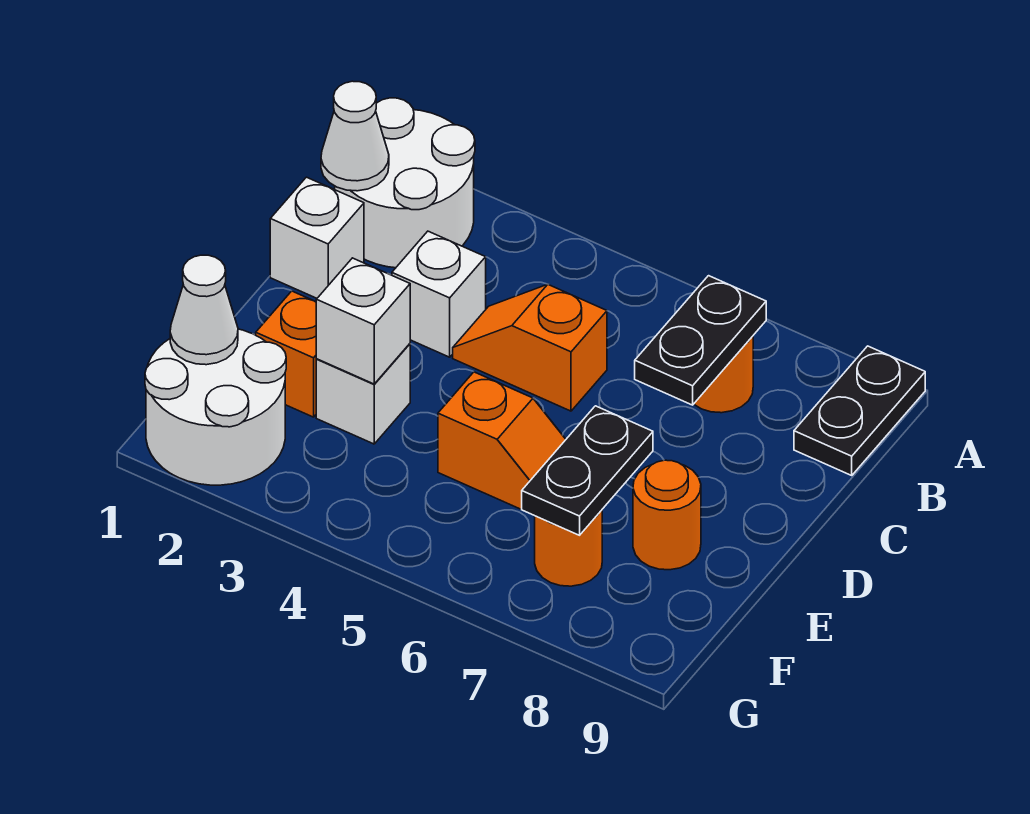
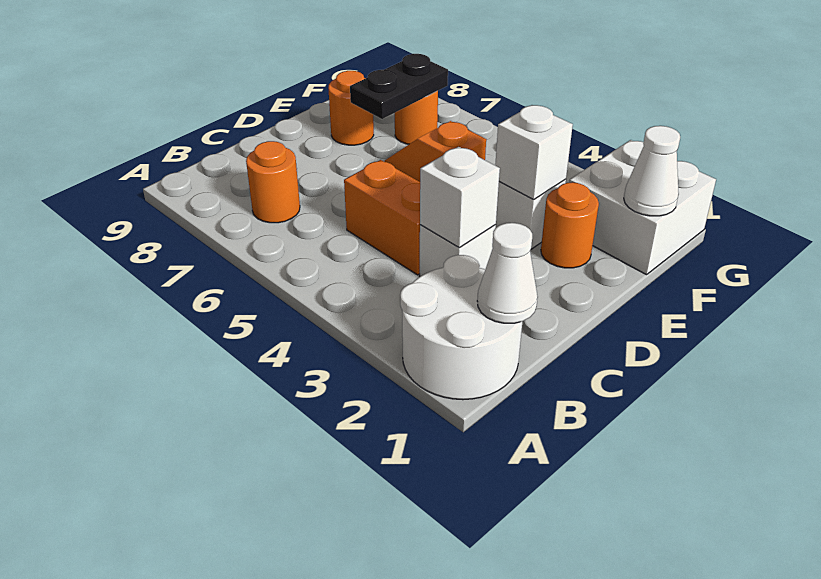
black plate A9:B9 level 1 -> none
black plate B7:C7 level 2 -> none
white brick C1 level 1 -> white brick C3 level 2
orange slope C4:C5 level 1 top 5 -> orange brick C4:C5 level 1
orange brick E2 level 1 -> orange round brick E2 level 1
white round brick F1:G2 level 1 -> white brick F1:G2 level 1

